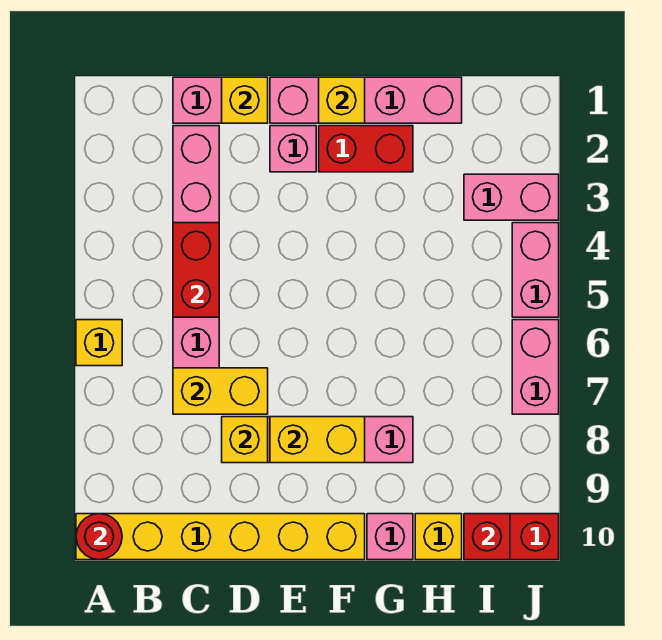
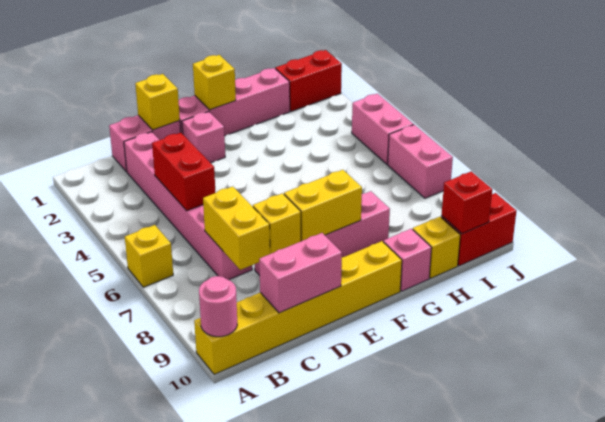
red round brick A10 level 2 -> pink round brick A10 level 2
yellow brick C7:D7 level 2 -> yellow brick C7:C8 level 2
red brick F2:G2 level 1 -> red brick I1:J1 level 1
pink brick I3:J3 level 1 -> pink brick C10:D10 level 2

